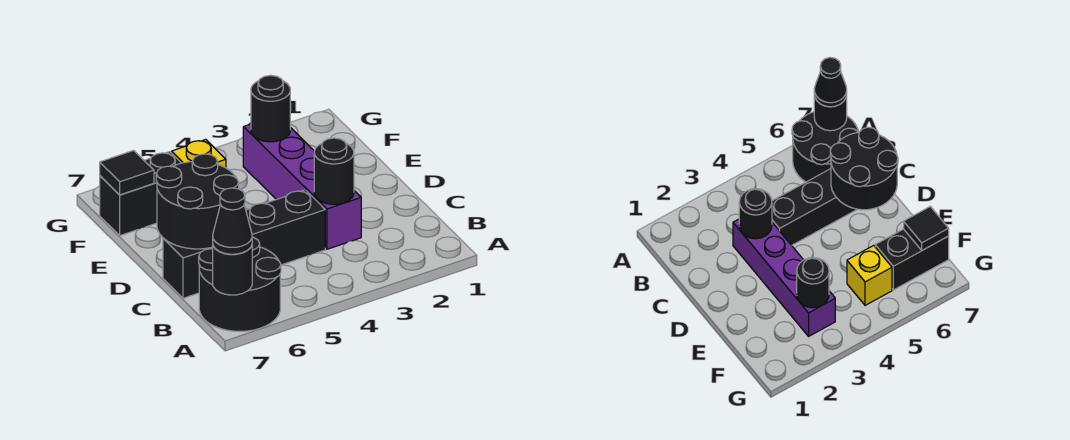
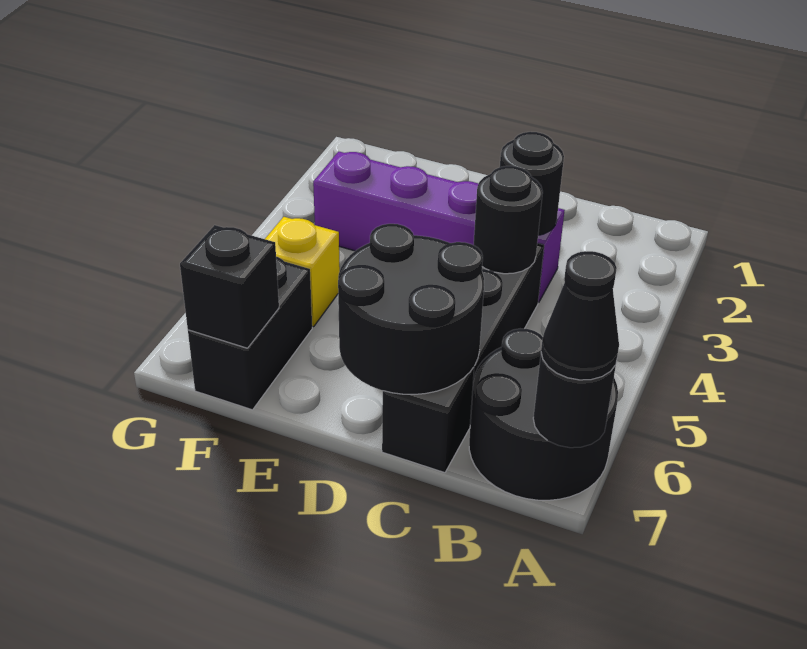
black round brick F3 level 2 -> black round brick C4 level 2
black tile F7 level 2 -> black brick F7 level 2

